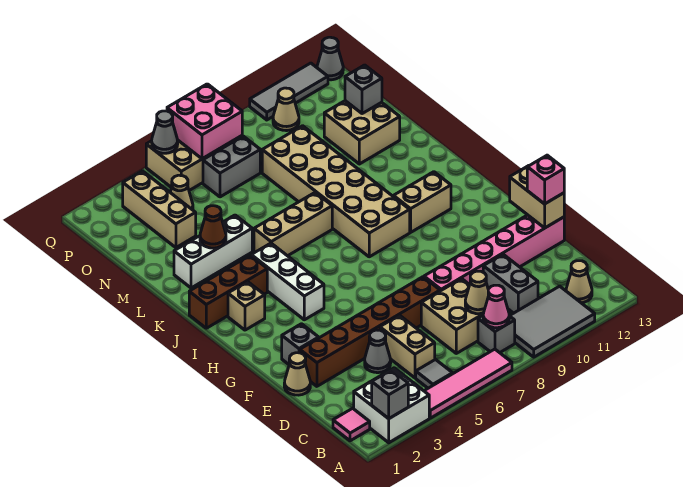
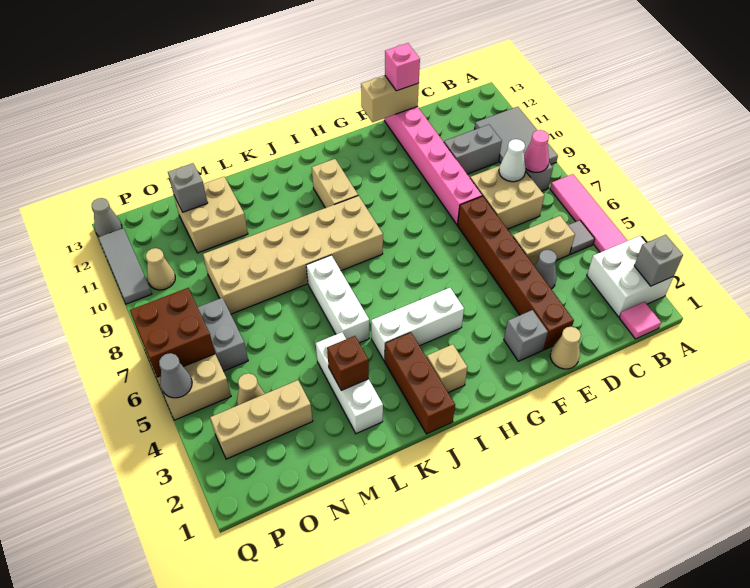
tan cone B12 level 1 -> none
tan cone C8 level 2 -> white cone C8 level 2
tan brick K5:K7 level 1 -> white brick K5:K7 level 1
brown cone L3 level 2 -> brown brick L3 level 2
pink brick P6:Q7 level 2 -> brown brick P6:Q7 level 2

